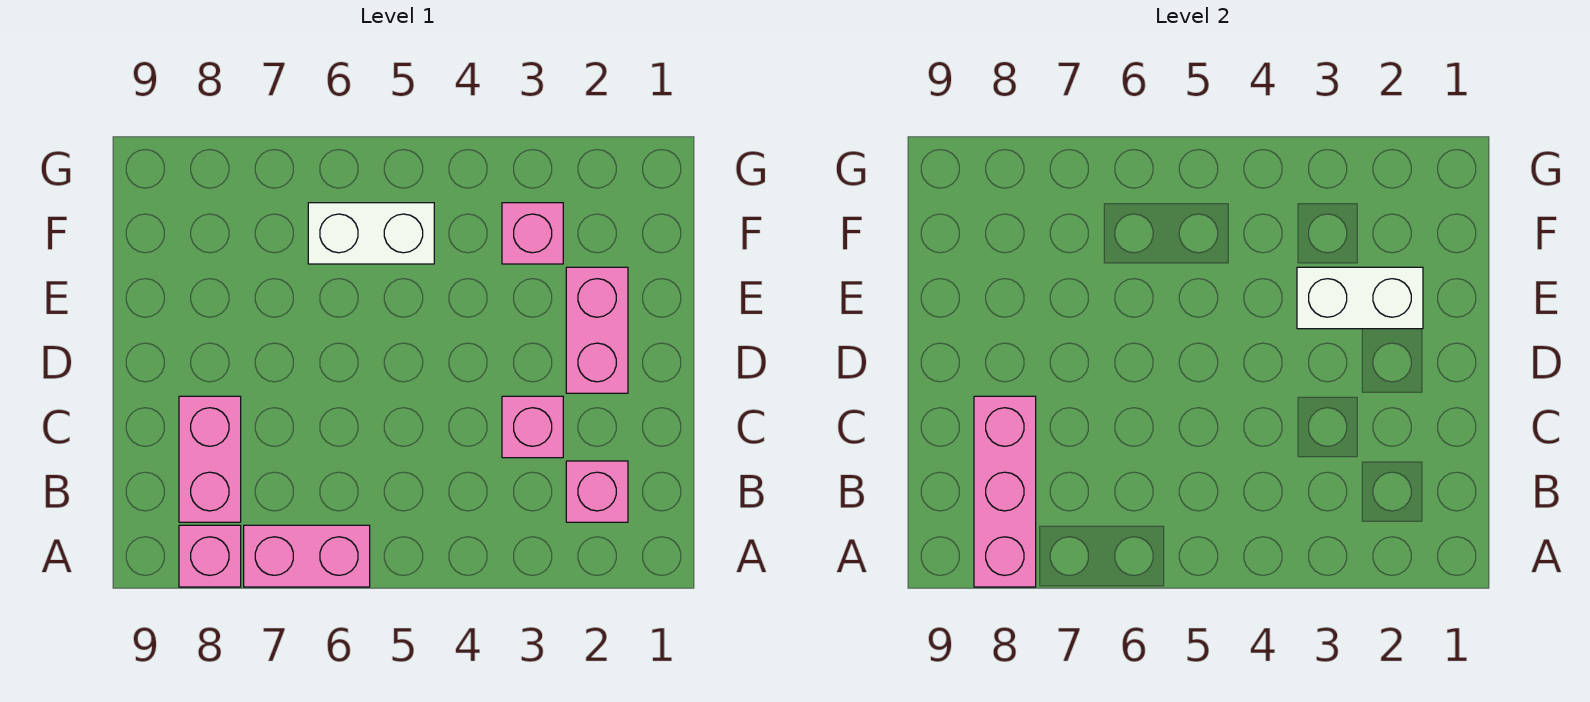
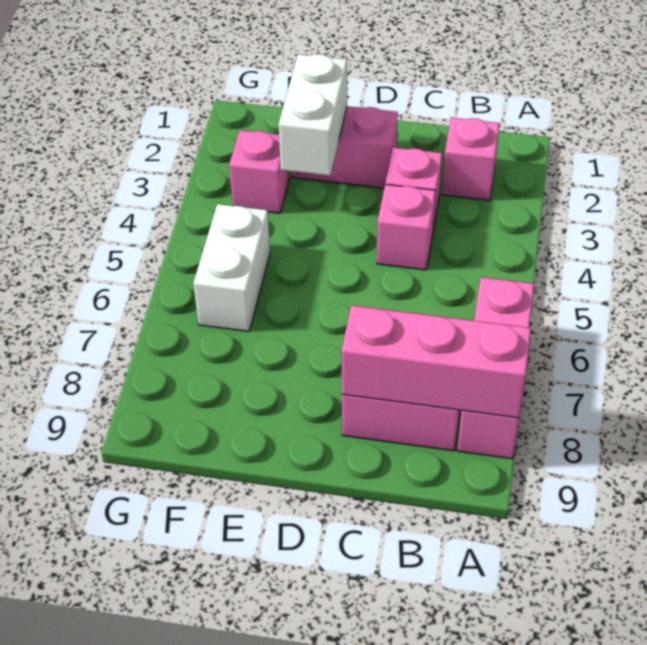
none -> pink brick C4 level 1

